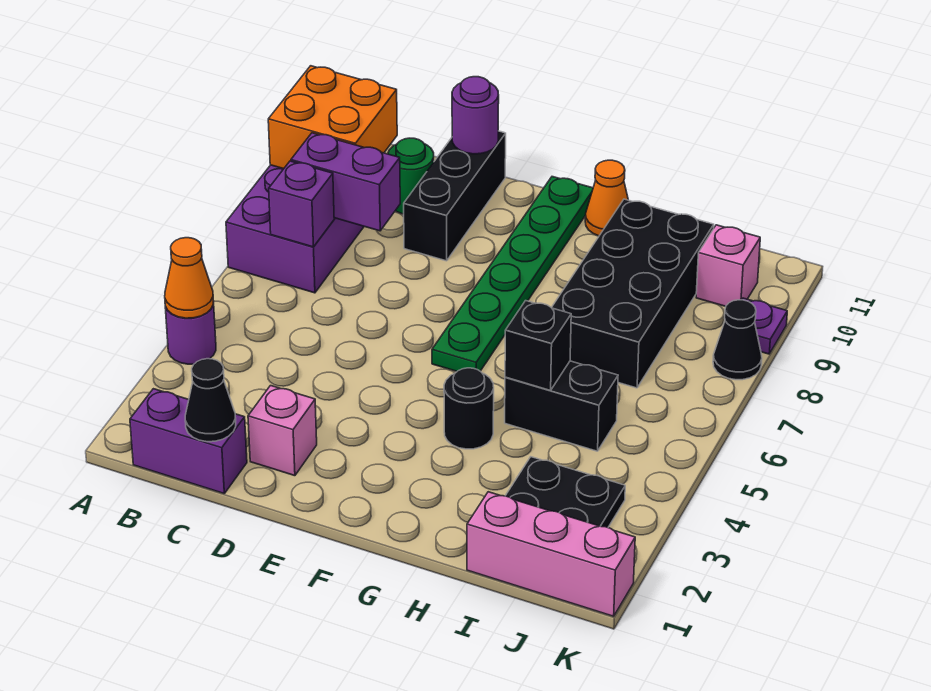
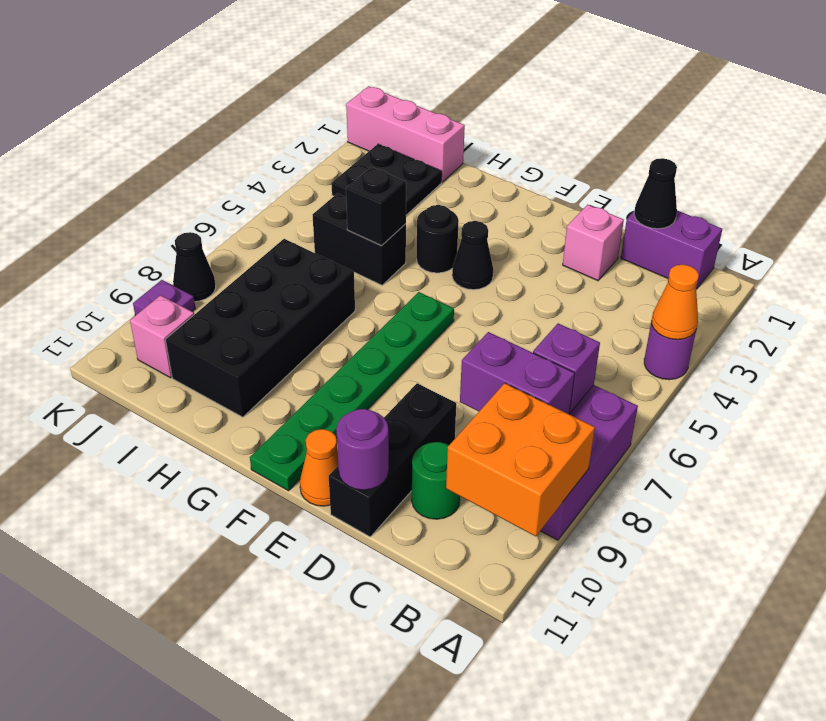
none -> black cone F4 level 1
orange cone G11 level 1 -> orange cone E11 level 1

